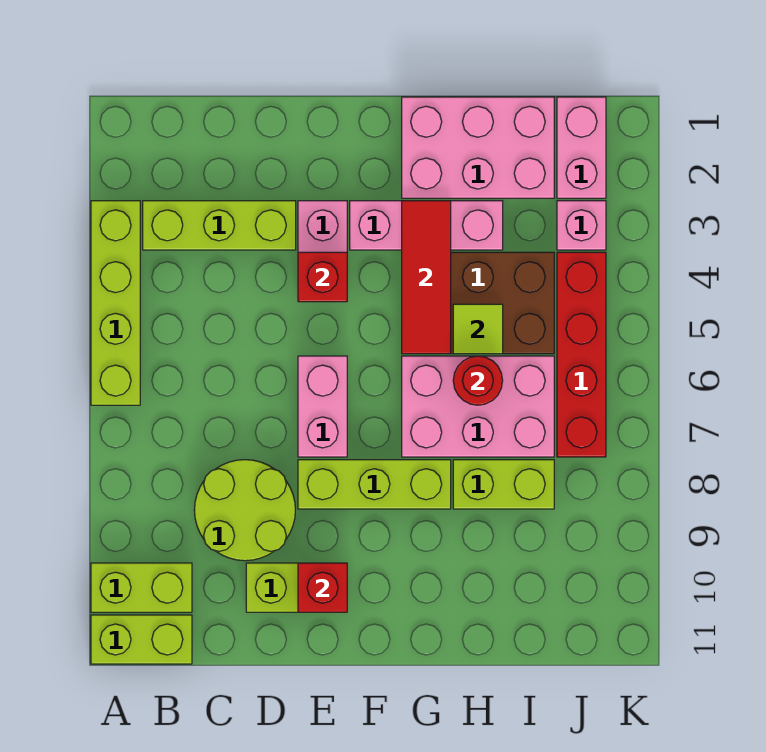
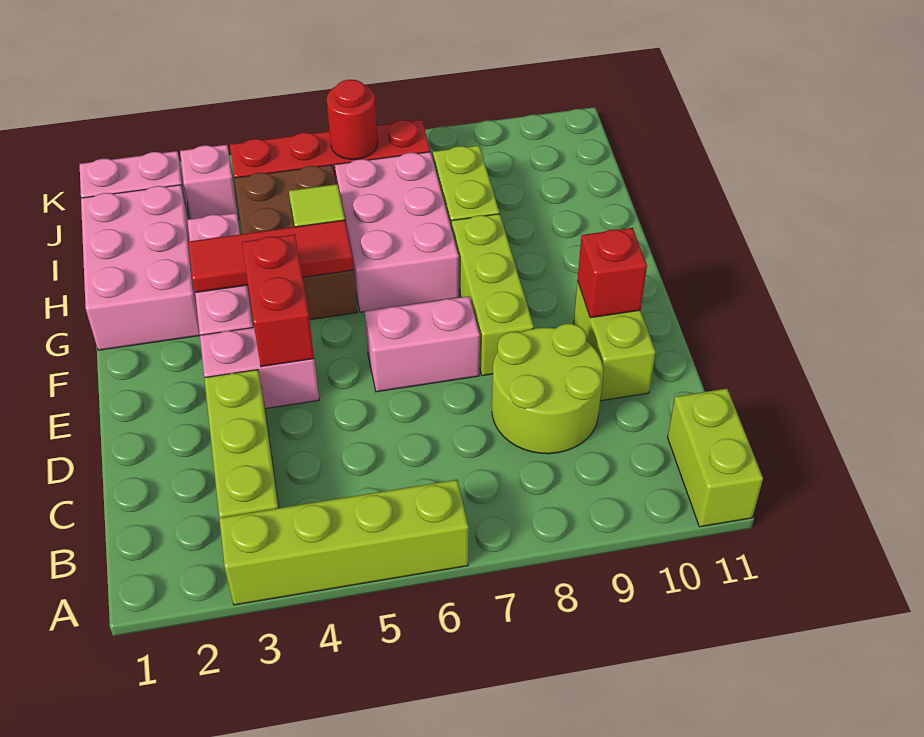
lime brick A10:B10 level 1 -> none
red brick E4 level 2 -> red brick E4:F4 level 2
red round brick H6 level 2 -> red round brick J6 level 2

